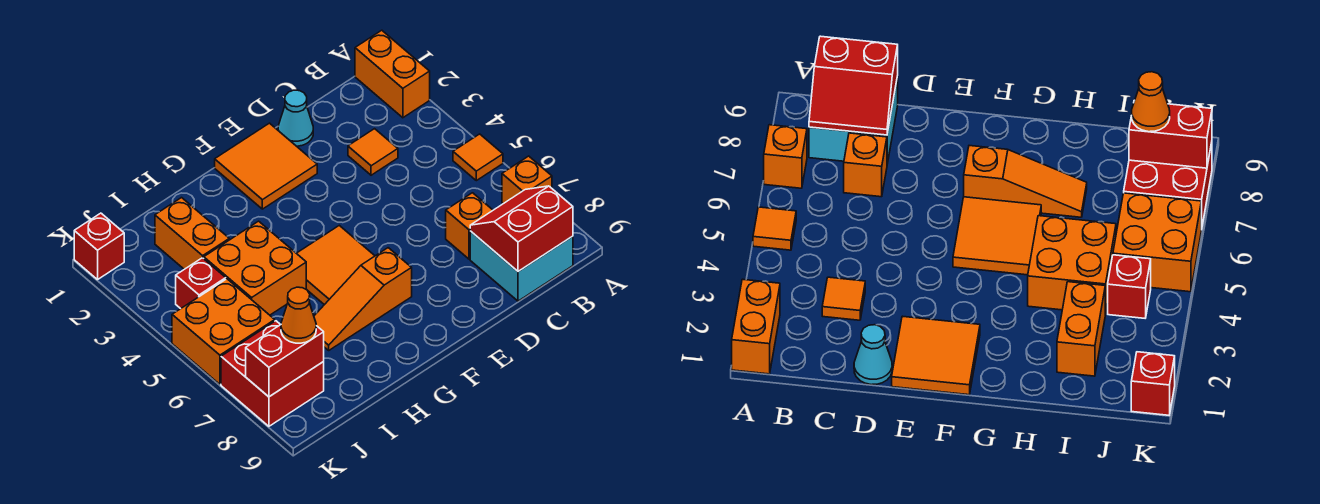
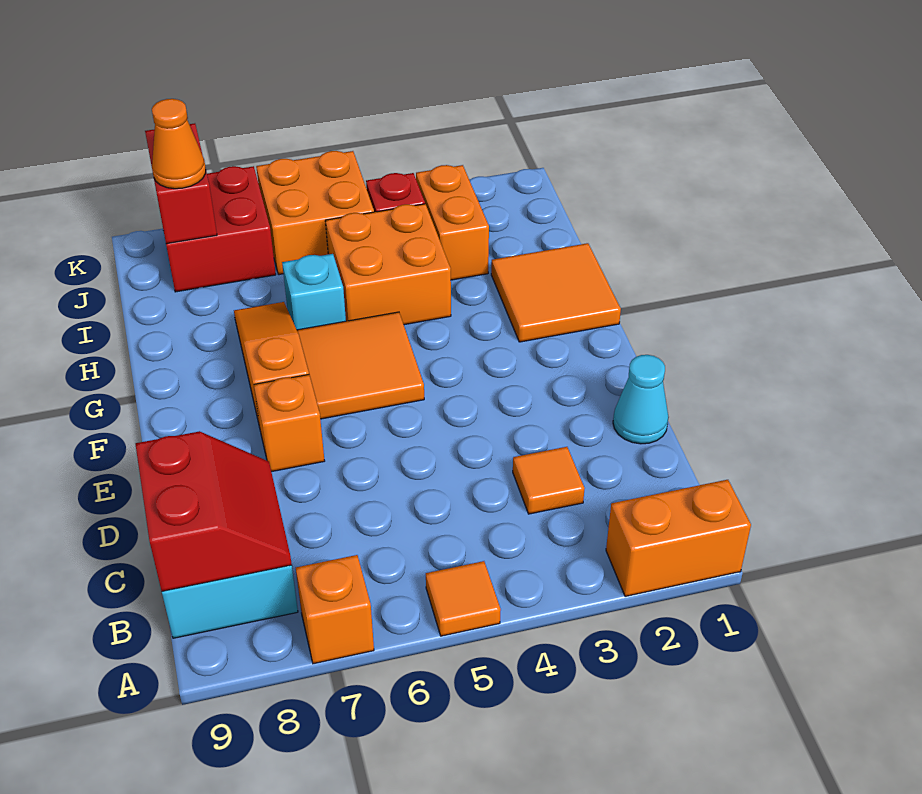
orange brick C7 level 1 -> orange brick E7 level 1
orange tile E1:F2 level 1 -> orange tile G1:H2 level 1
none -> cyan brick H6 level 1
orange brick I2:I3 level 1 -> orange brick I3:J3 level 1
red brick K1 level 1 -> none

